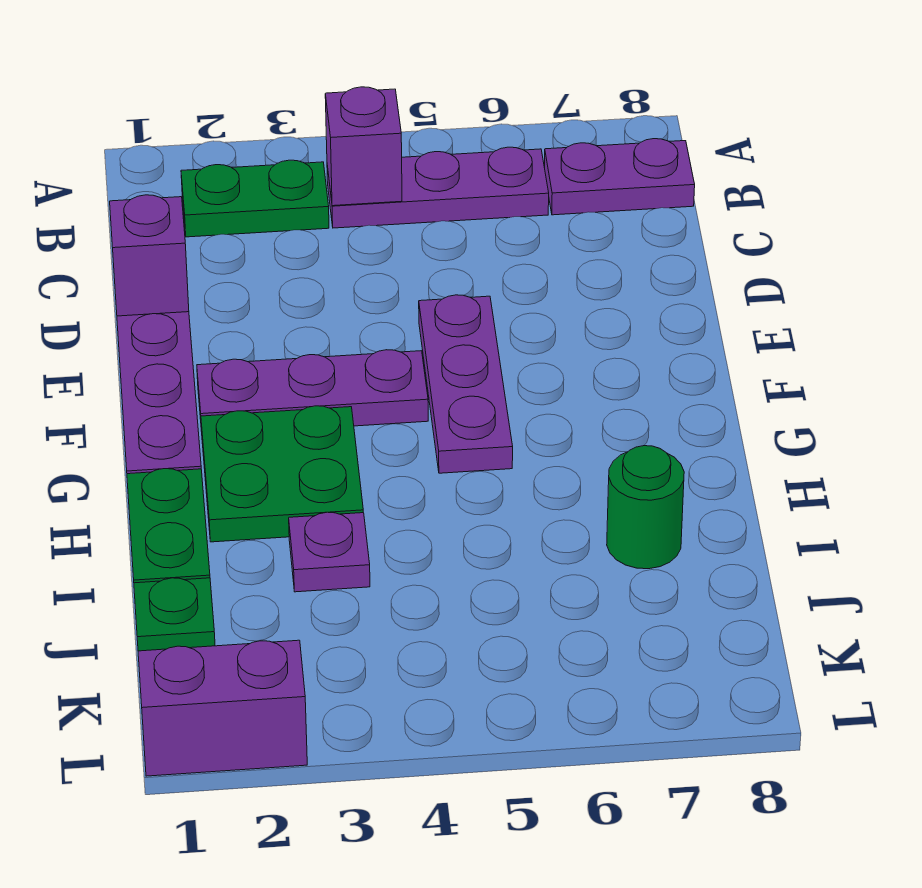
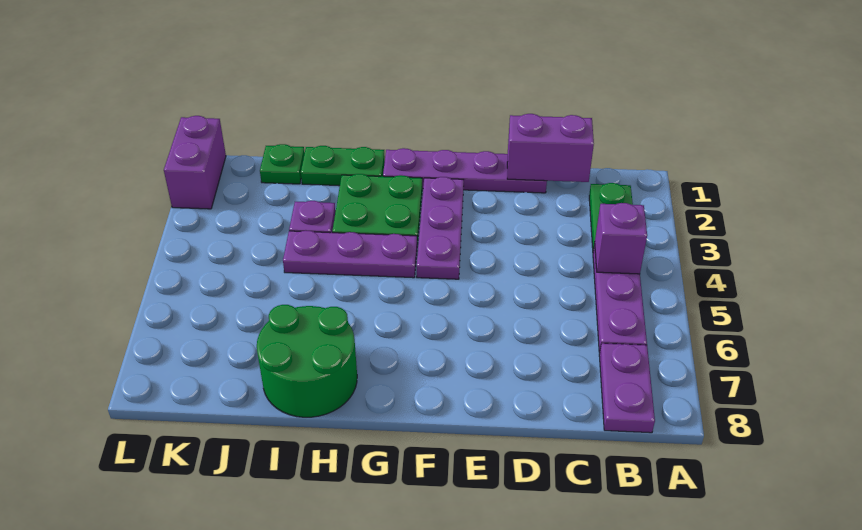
purple brick D1 level 2 -> purple brick C1:D1 level 2
purple plate E5:G5 level 1 -> purple plate G4:I4 level 1
green round brick I7 level 1 -> green round brick H7:I8 level 1

